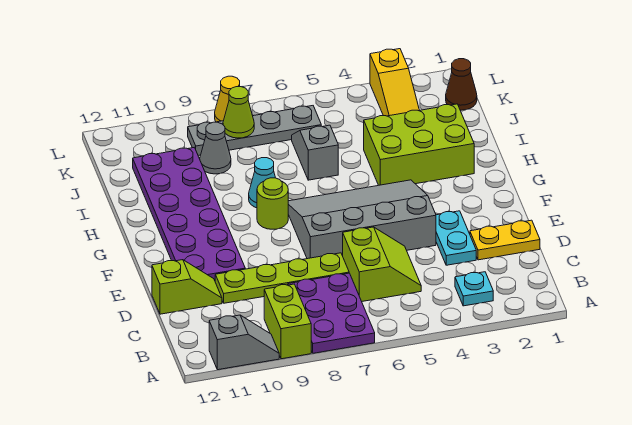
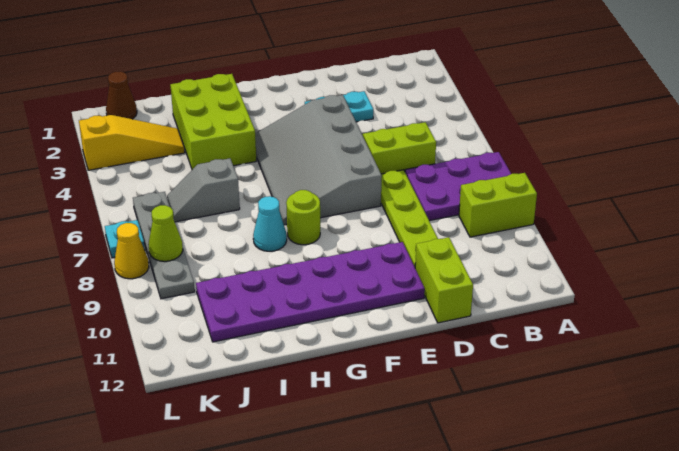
grey slope A10:A11 level 1 top 11 -> none
cyan plate B3 level 1 -> cyan plate L7 level 1
yellow plate D1:D2 level 1 -> none
lime slope D11:D12 level 1 top 12 -> lime brick D11:D12 level 1
grey cone J9 level 1 -> none

